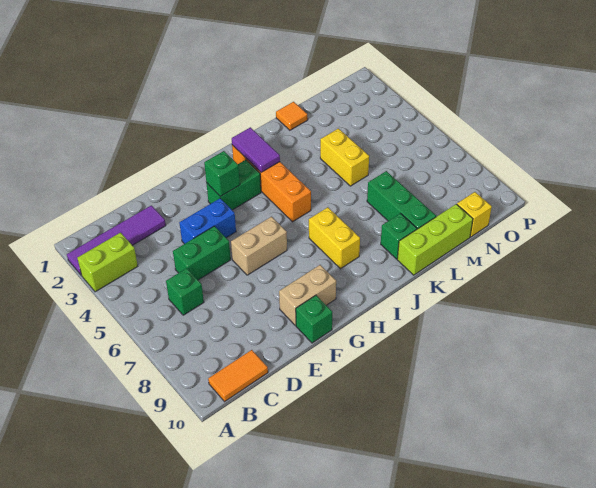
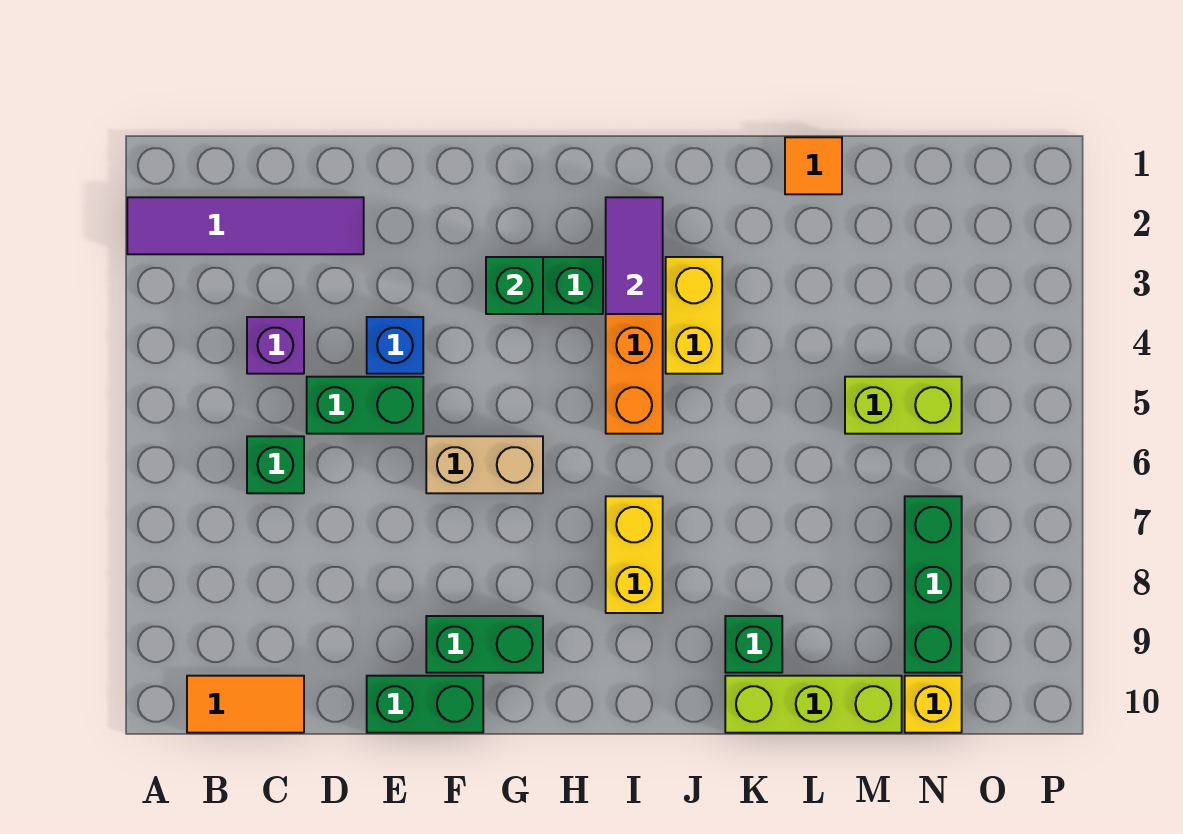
lime brick A3:B3 level 1 -> lime brick M5:N5 level 1
none -> purple brick C4 level 1
blue brick E4:F4 level 1 -> blue brick E4 level 1
tan brick F9:G9 level 1 -> green brick F9:G9 level 1
green brick F10 level 1 -> green brick E10:F10 level 1
yellow brick L4:L5 level 1 -> yellow brick J3:J4 level 1
green brick L7:L9 level 1 -> green brick N7:N9 level 1

